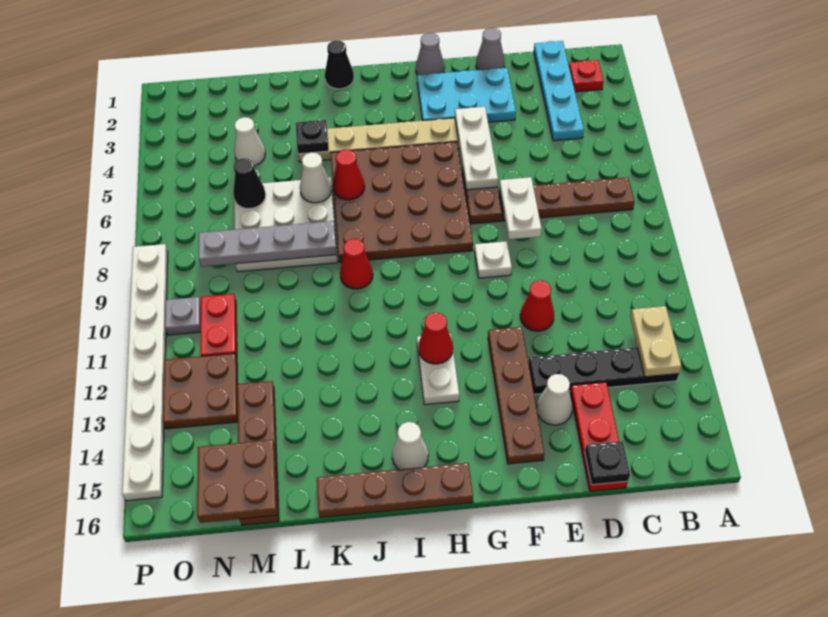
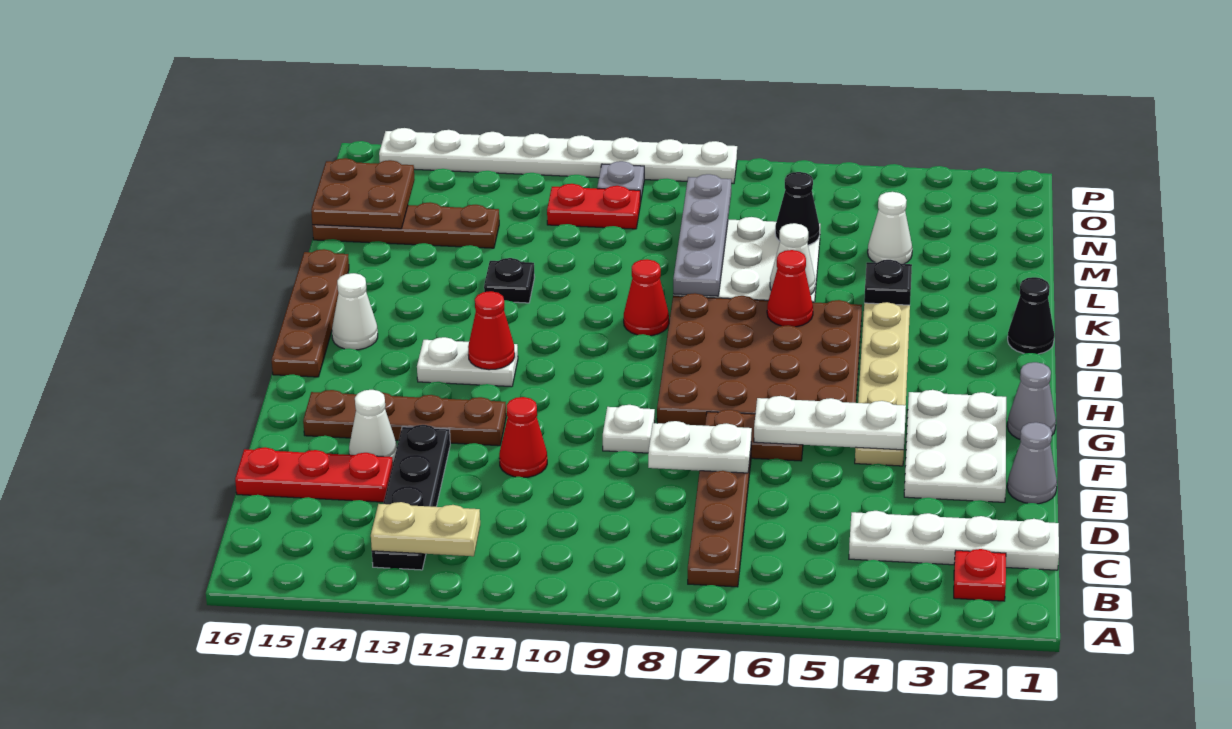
cyan plate C1:C4 level 1 -> white plate C1:C4 level 1
black plate D16 level 2 -> black plate K12 level 1
cyan plate E2:G3 level 1 -> white plate E2:G3 level 1
brown plate N12:O13 level 1 -> none

